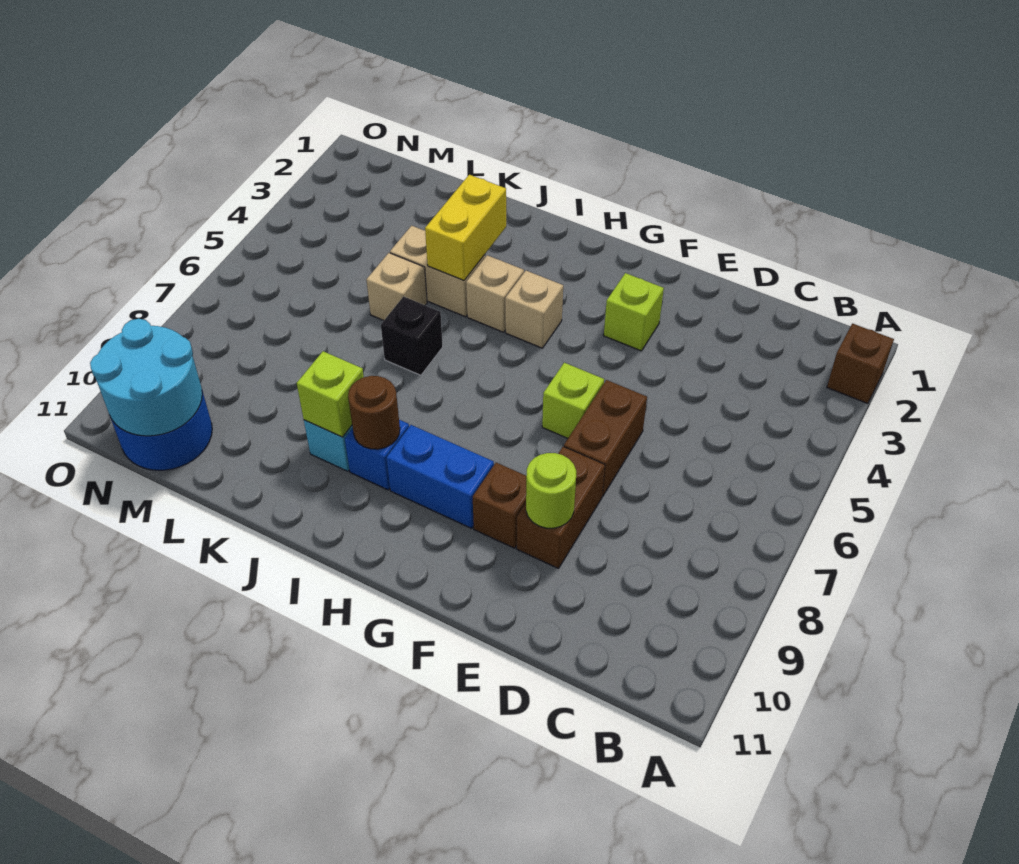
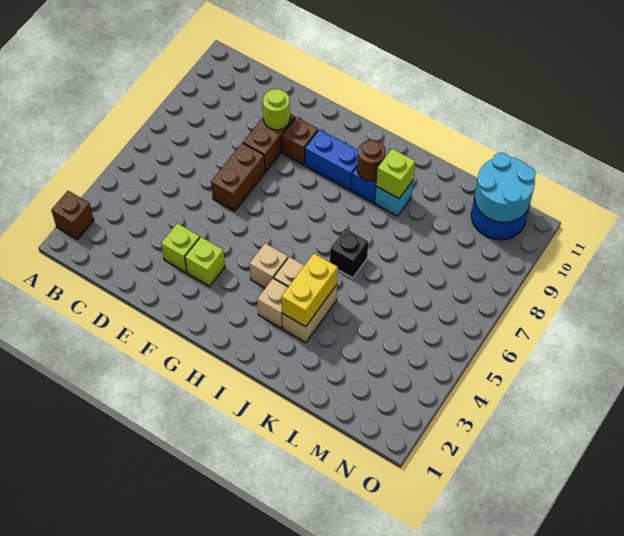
lime brick F6 level 1 -> lime brick E3 level 1
tan brick J4:K4 level 1 -> tan brick J3:J4 level 1
tan brick K5 level 1 -> tan brick I3 level 1

